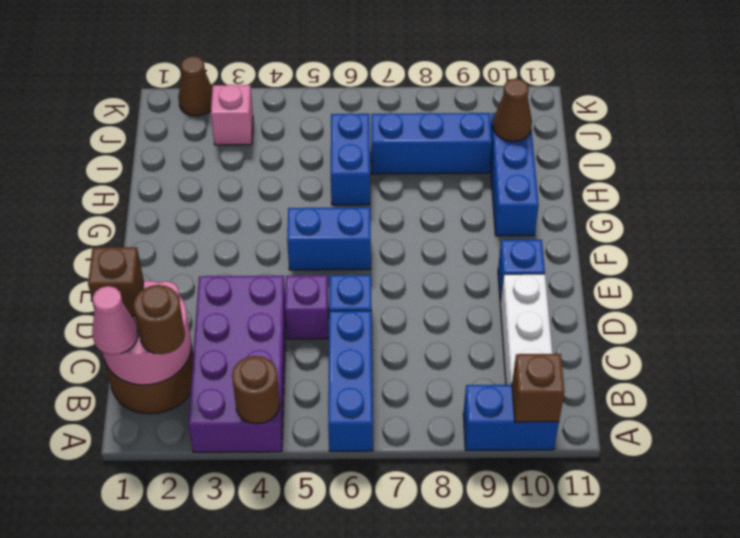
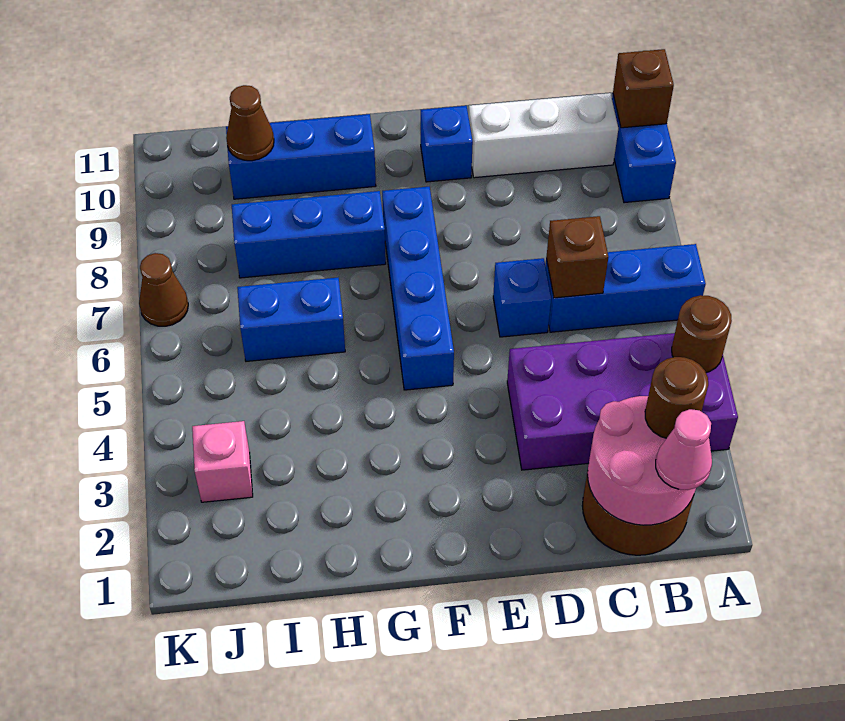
brown brick C1 level 3 -> brown brick C6 level 2
purple brick D5 level 1 -> none
blue brick F5:F6 level 1 -> blue brick F5:F8 level 1
blue brick I7:I9 level 1 -> blue brick G8:I8 level 1
brown cone K2 level 1 -> brown cone K7 level 1

